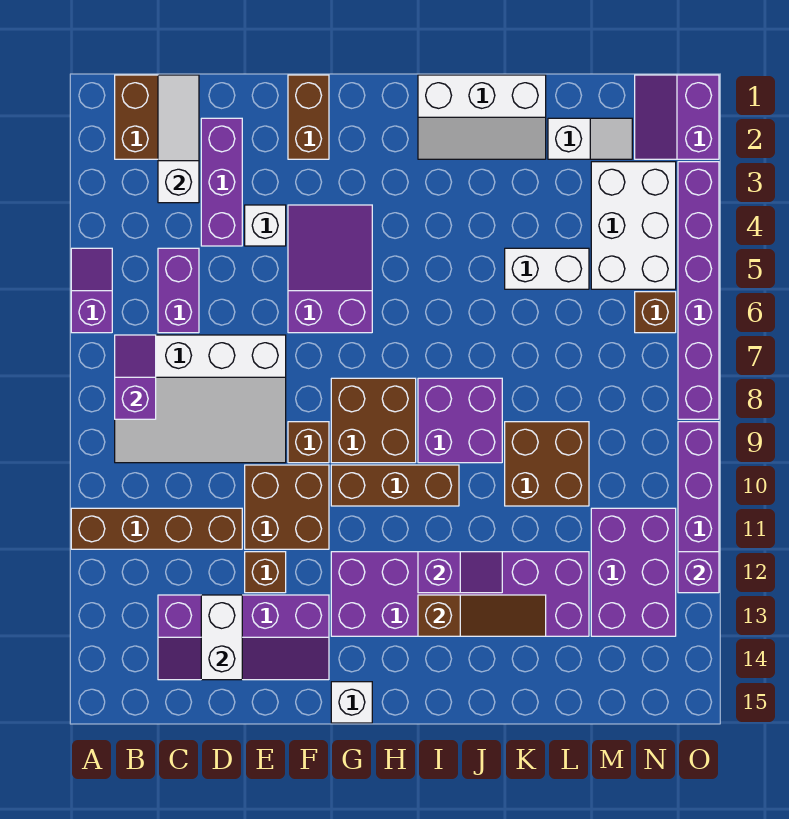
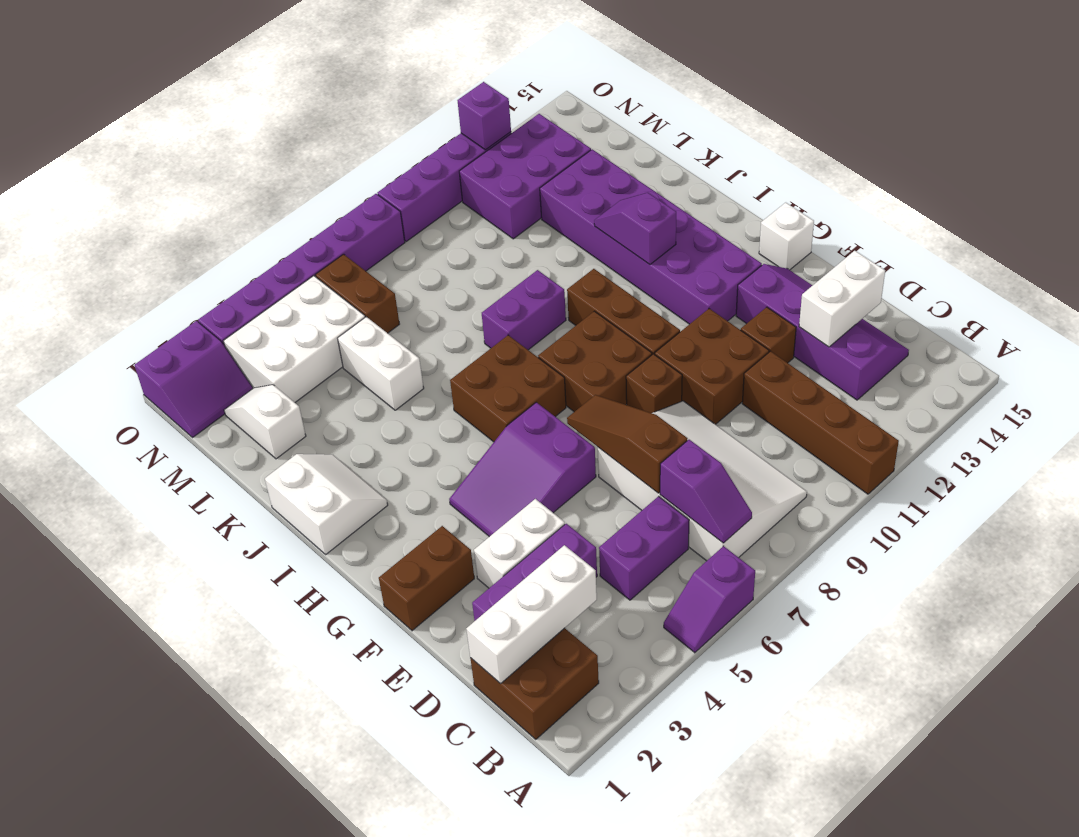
purple slope B7:B8 level 2 top 8 -> purple slope B7:C7 level 2 top C
white slope C1:C3 level 2 top 3 -> white brick C1:C3 level 2
white brick E4 level 1 -> white brick E3:E4 level 1
white slope I1:K2 level 1 top 1 -> white slope I1:J2 level 1 top 1
purple brick I8:J9 level 1 -> purple brick J8:J9 level 1
brown slope I13:K13 level 2 top I -> brown slope D7:F7 level 2 top D
brown brick K9:L10 level 1 -> brown brick H6:I7 level 1
brown brick N6 level 1 -> brown brick M6:N6 level 1

